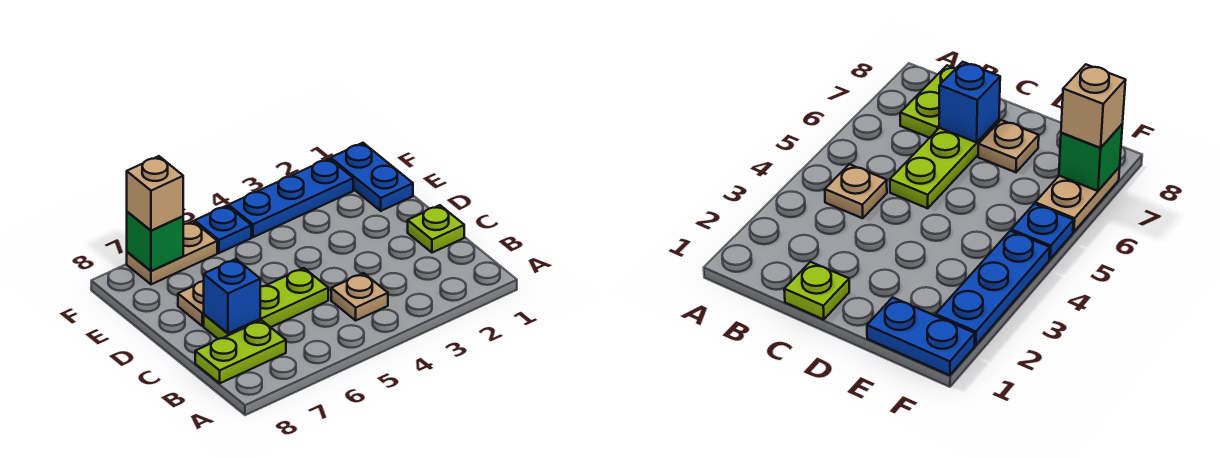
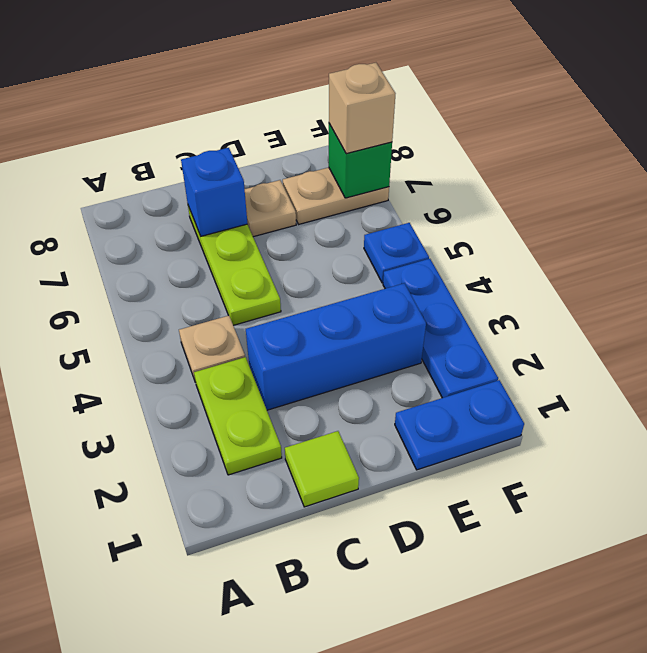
lime plate B7:B8 level 1 -> lime plate B2:B3 level 1
lime plate C1 level 1 -> lime tile C1 level 1
none -> blue brick C3:E3 level 1
tan plate F6:F7 level 1 -> tan plate E7:F7 level 1

